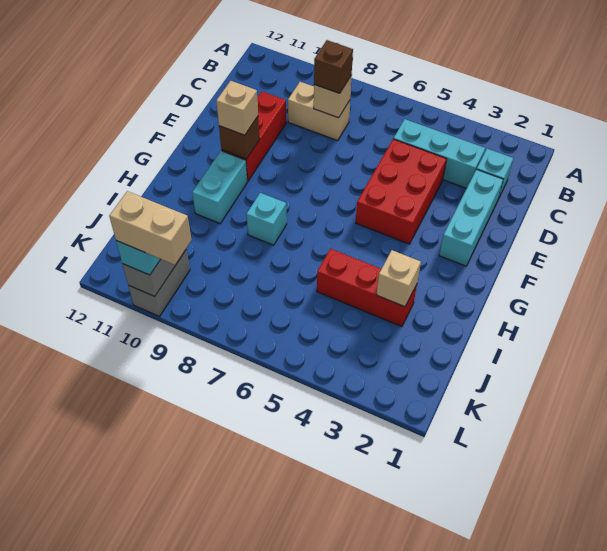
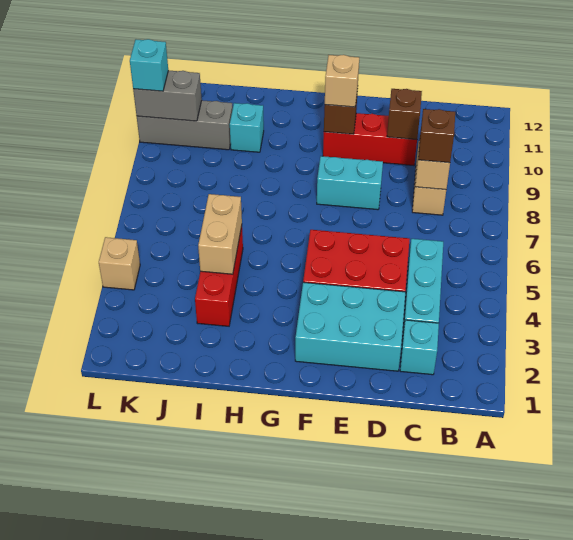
cyan brick D2:F2 level 1 -> cyan brick D2:F3 level 1
none -> brown brick D10 level 2
cyan brick G10:H10 level 1 -> cyan brick E8:F8 level 1
cyan brick H8 level 1 -> cyan brick I10 level 1
tan brick I3 level 2 -> tan brick L4 level 1
grey brick K10:L10 level 1 -> grey brick J10:L10 level 1
tan brick L9:L10 level 4 -> tan brick I4:I5 level 2

